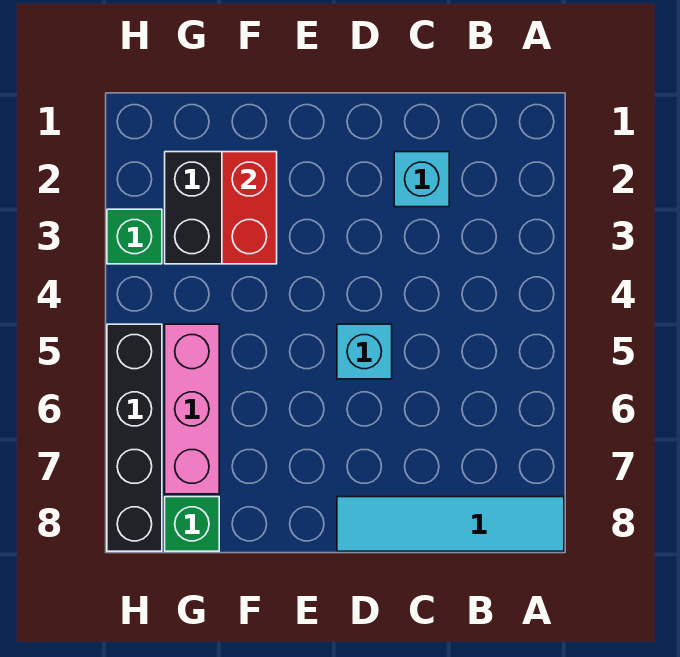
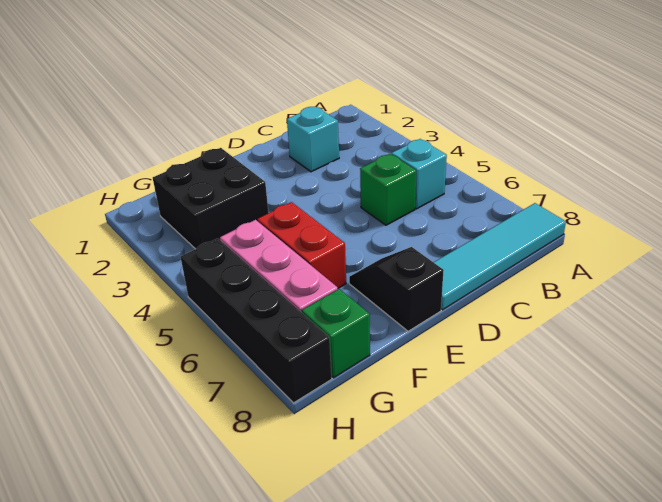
cyan brick D5 level 1 -> cyan brick B5 level 1
none -> black slope E7:E8 level 1 top 8
red brick F2:F3 level 2 -> red brick F5:F6 level 1
green brick H3 level 1 -> green brick C5 level 1

